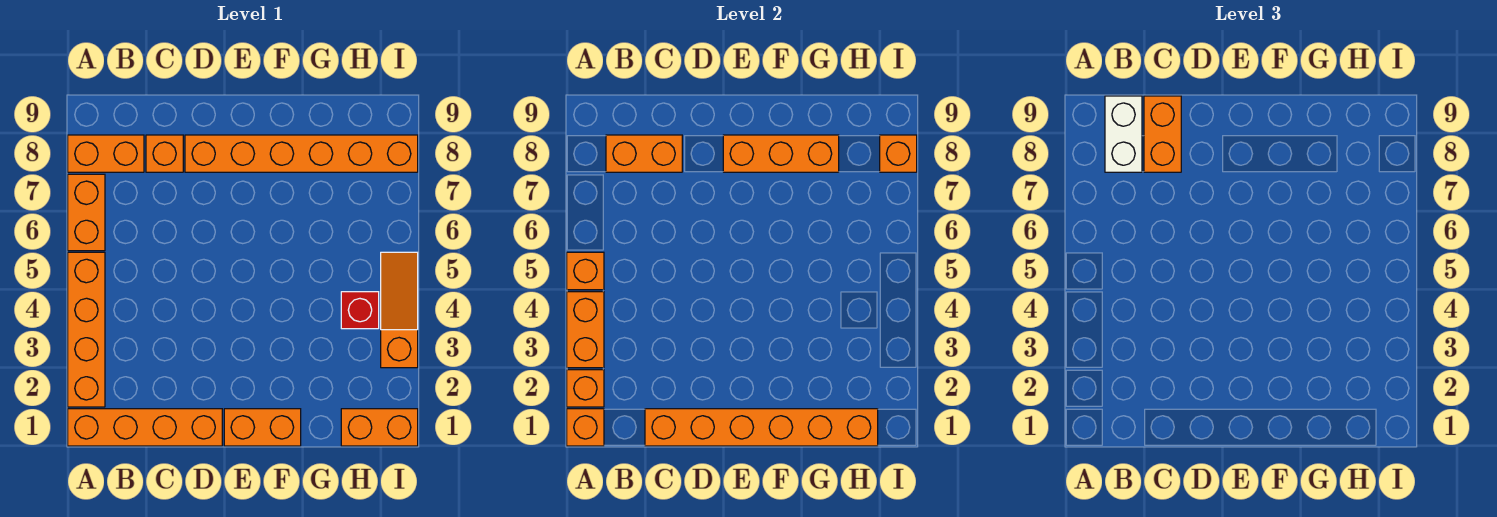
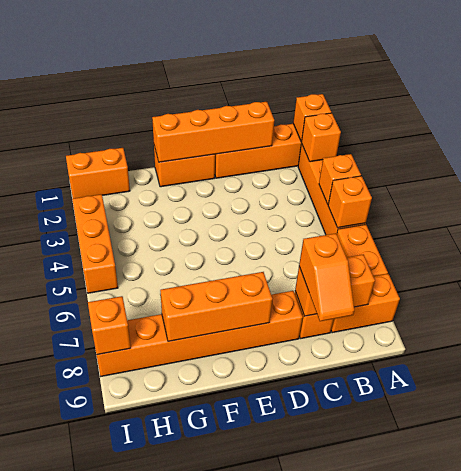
orange brick A3:A4 level 2 -> orange brick A4 level 2
white brick B8:B9 level 3 -> none
orange brick C1:H1 level 2 -> orange brick C1:F1 level 2
orange brick C8:C9 level 3 -> orange slope C8:C9 level 3 top 8
red brick H4 level 1 -> none
orange slope I3:I5 level 1 top 3 -> orange brick I3:I5 level 1

